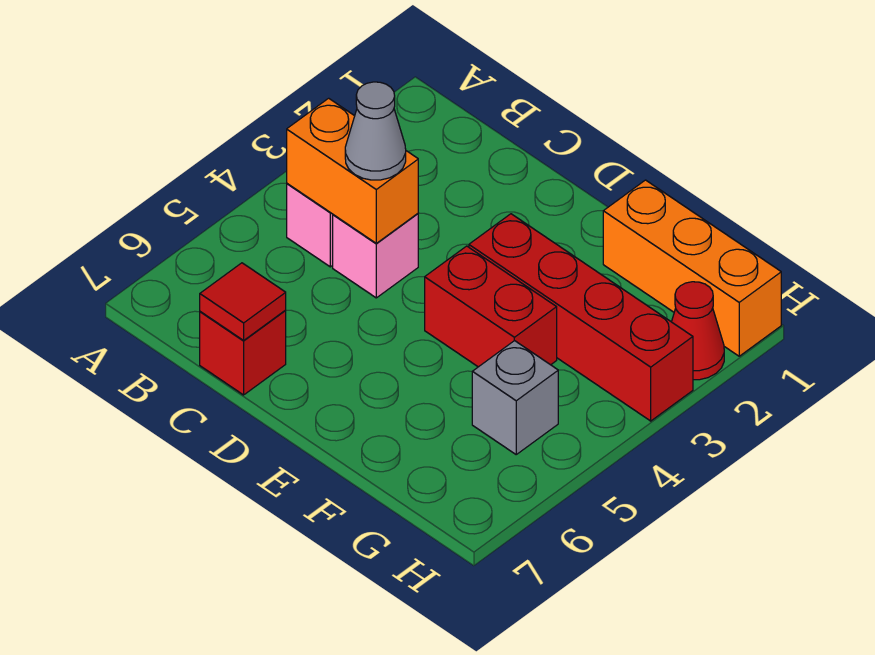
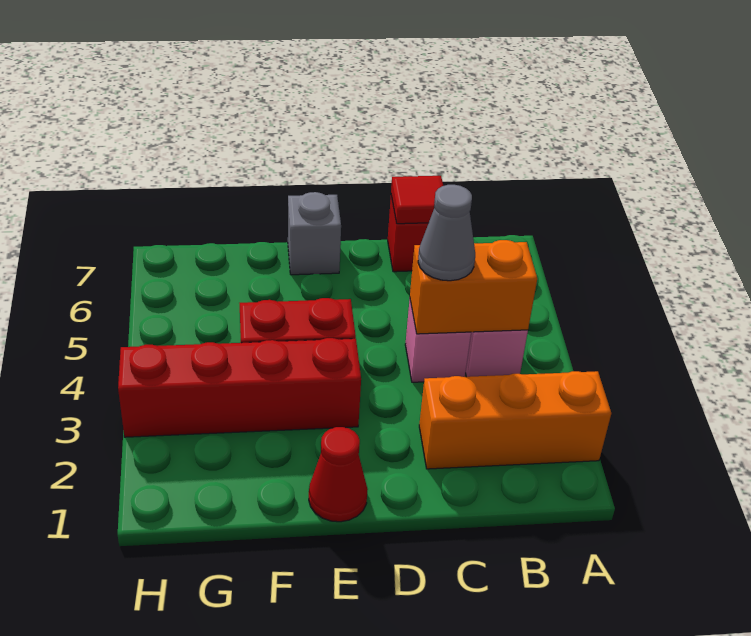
orange brick F1:H1 level 1 -> orange brick A2:C2 level 1
grey brick G5 level 1 -> grey brick E7 level 1
red cone H2 level 1 -> red cone E1 level 1

